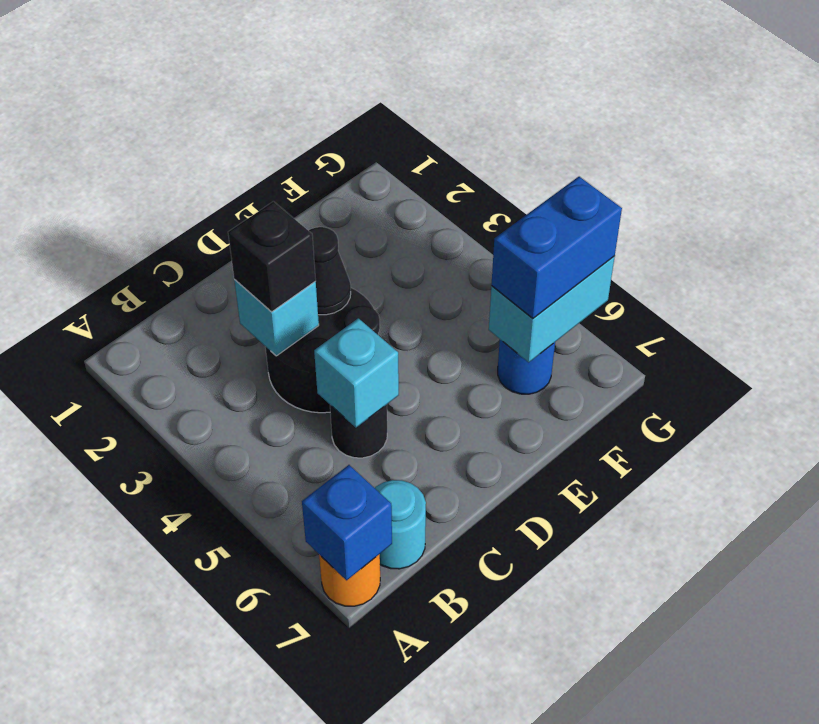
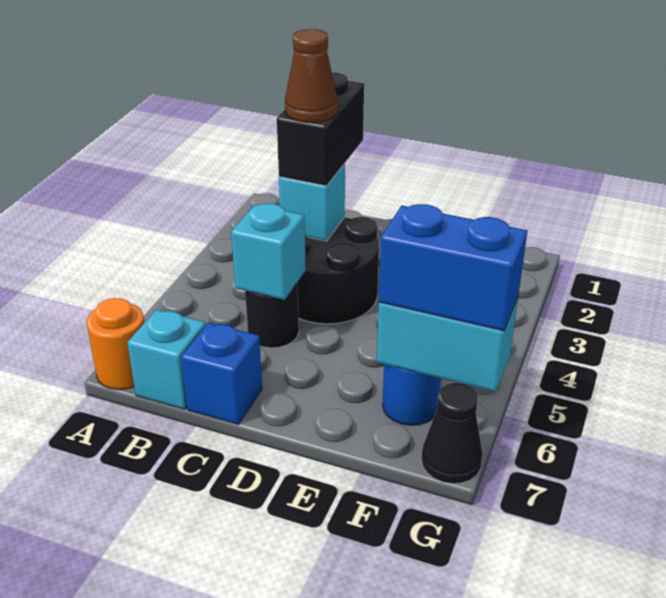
blue brick A7 level 2 -> blue brick C7 level 1
cyan round brick B7 level 1 -> cyan brick B7 level 1
black brick C3 level 3 -> black brick C2:C3 level 3
none -> brown cone C3 level 4
black cone D3 level 2 -> black cone G7 level 1

